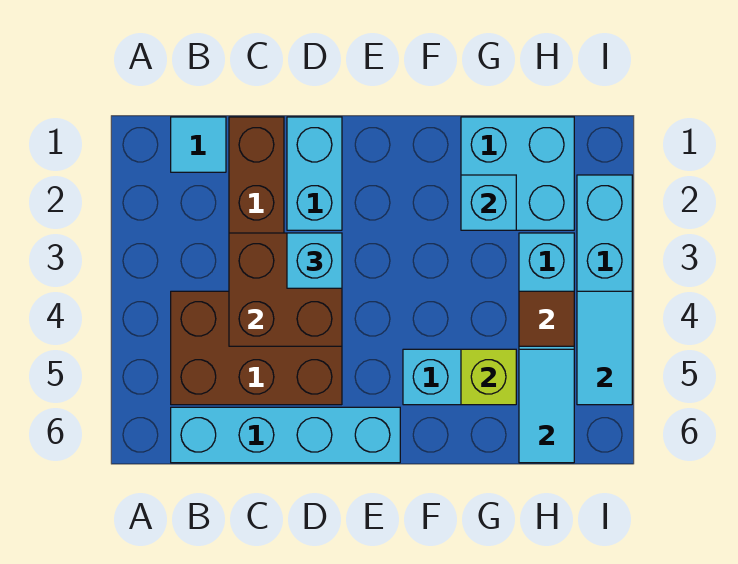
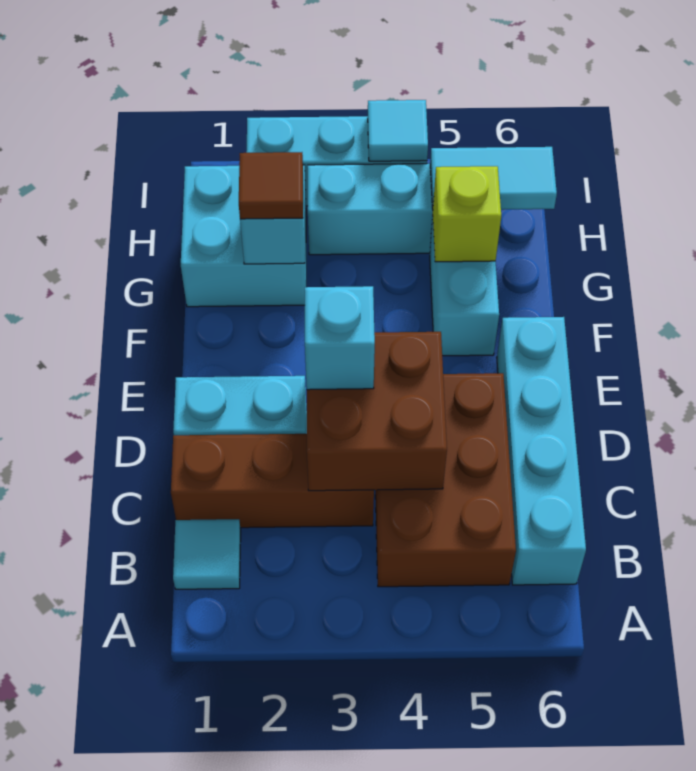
brown tile H4 level 2 -> brown tile G2 level 3
cyan tile I4:I5 level 2 -> cyan tile I4 level 2

